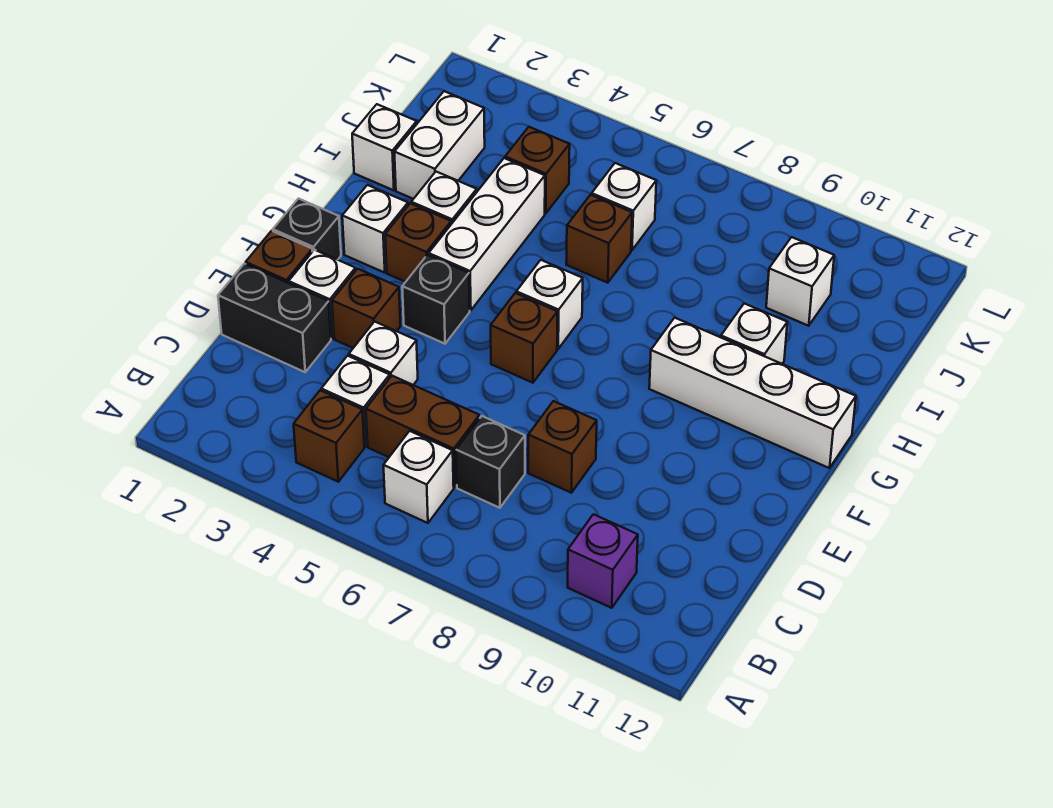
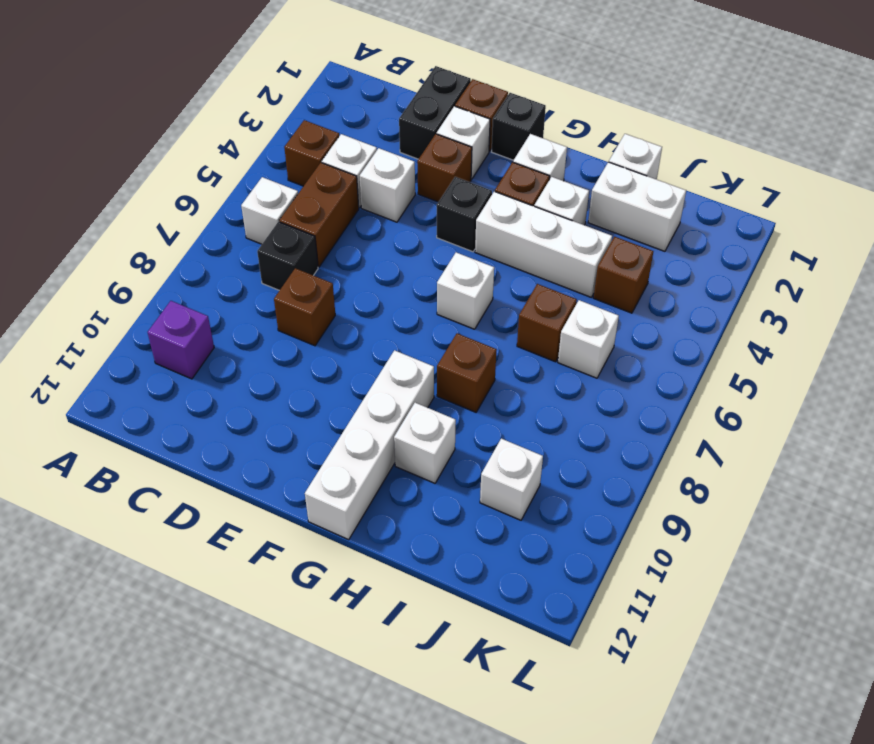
brown brick F6 level 1 -> brown brick H8 level 1

